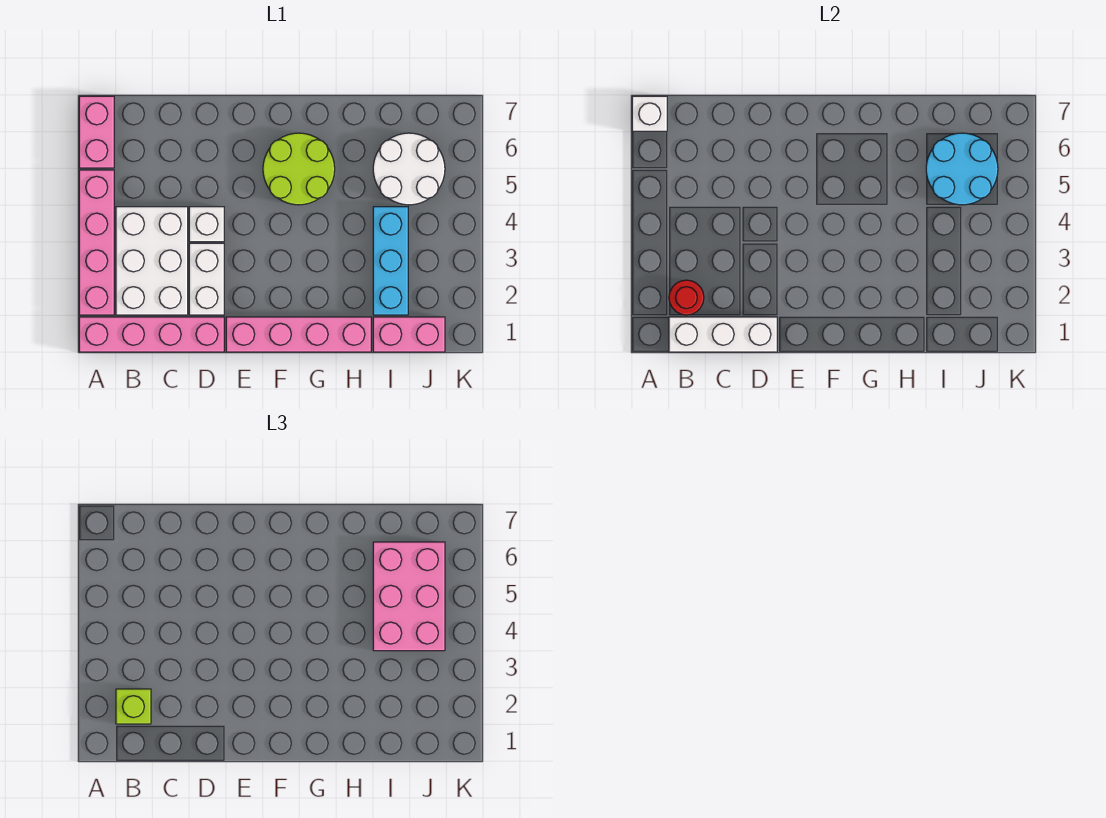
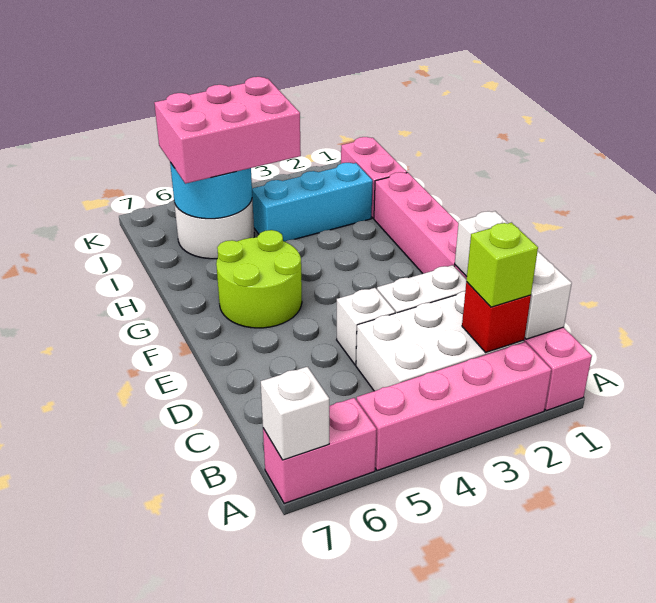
red round brick B2 level 2 -> red brick B2 level 2

